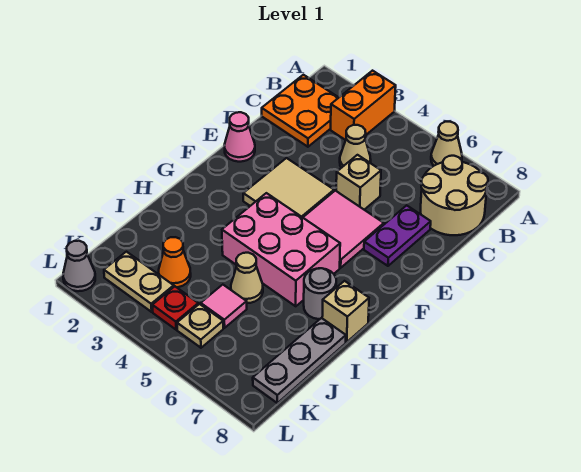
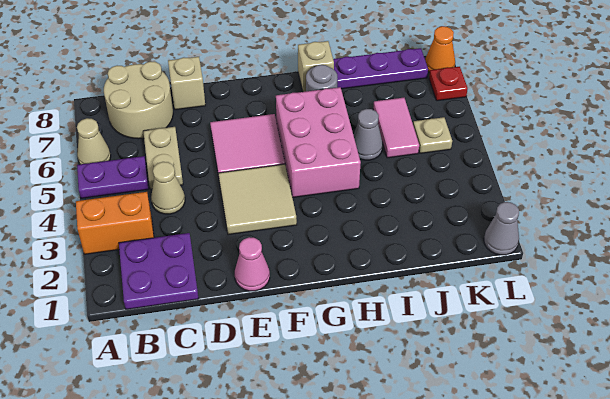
orange plate B1:C2 level 1 -> purple plate B1:C2 level 1
tan brick D5 level 1 -> tan brick D8 level 1
purple plate D7:E7 level 1 -> purple plate A5:B5 level 1
tan cone I5 level 1 -> grey cone I5 level 1
grey plate I8:K8 level 1 -> purple plate I8:K8 level 1
orange cone J3 level 1 -> orange cone L8 level 1
pink tile J5 level 1 -> pink tile J5:J6 level 1
tan plate K2:K3 level 1 -> tan plate C5:C6 level 1
red plate K4 level 1 -> red plate L7 level 1

